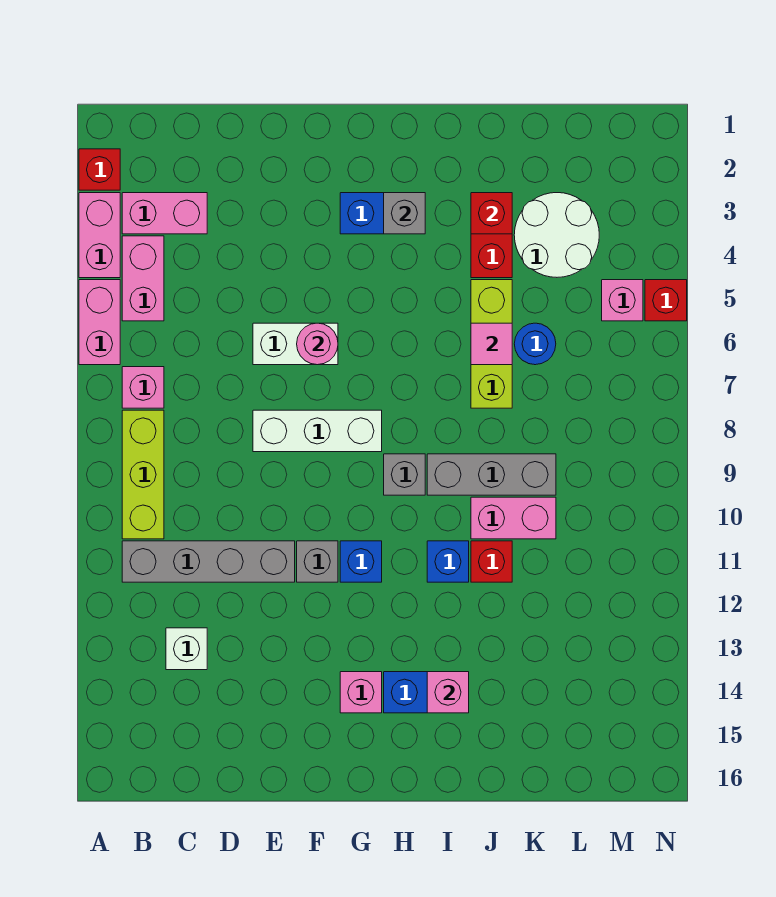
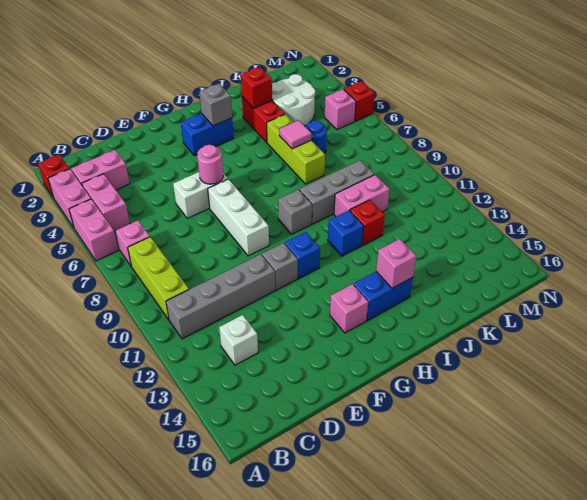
white brick E8:G8 level 1 -> white brick F7:F9 level 1

